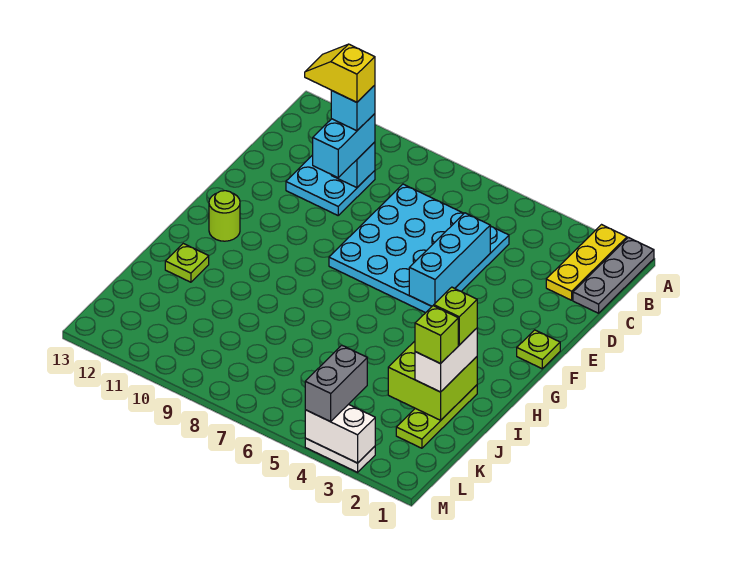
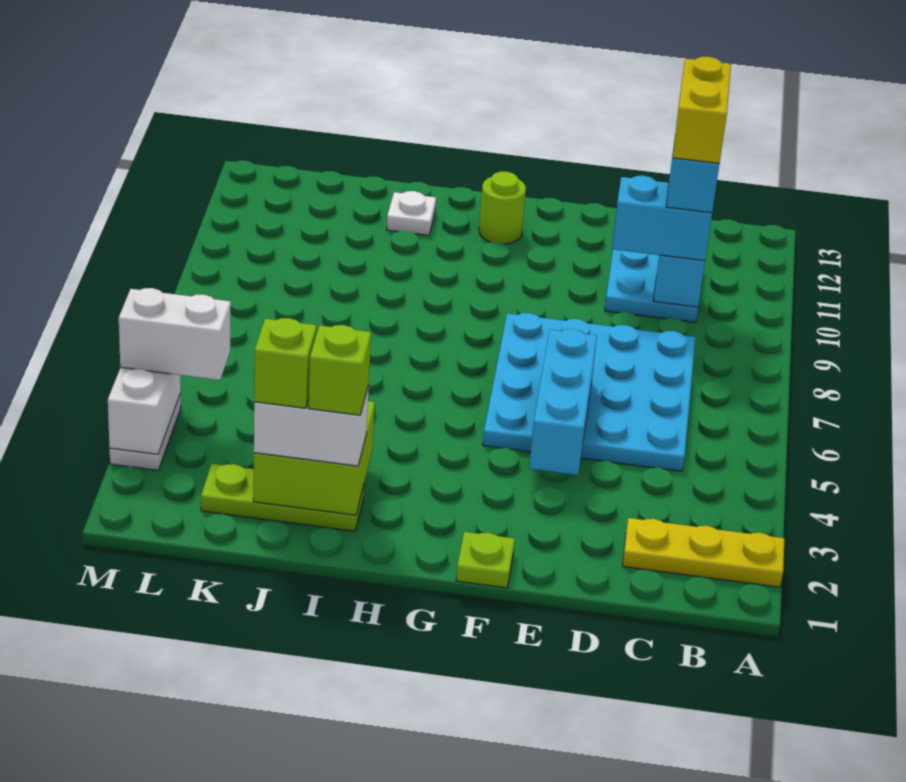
grey plate A1:C1 level 1 -> none
yellow slope C10:C11 level 5 top 10 -> yellow brick C10:C11 level 5
cyan brick D5:F5 level 2 -> cyan brick E4:E6 level 2
lime plate I12 level 1 -> white plate I12 level 1
grey brick L4:M4 level 3 -> white brick L4:M4 level 3

